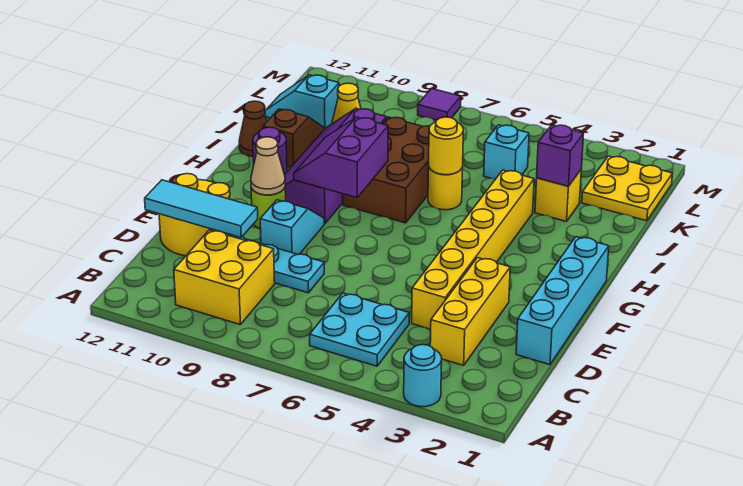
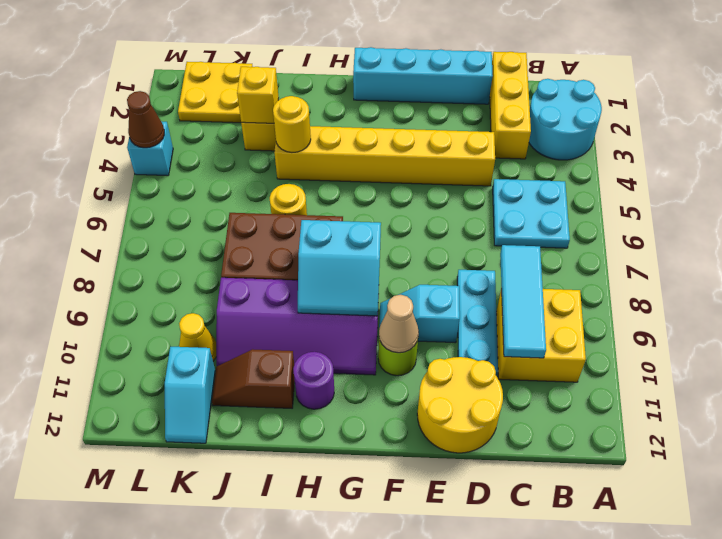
cyan round brick A3 level 1 -> cyan round brick A2:B3 level 1
yellow brick C3:E3 level 1 -> yellow brick C1:C3 level 1
cyan tile D10:D12 level 2 -> cyan tile C8:C10 level 2
purple slope G8:H9 level 2 top 8 -> cyan slope G8:H9 level 2 top 8
yellow round brick I6 level 2 -> yellow round brick I4 level 2
brown cone I12 level 1 -> brown cone M4 level 2
purple brick J3 level 2 -> yellow brick J3 level 2
cyan brick K5 level 1 -> cyan brick M4 level 1
purple tile M8 level 1 -> none

